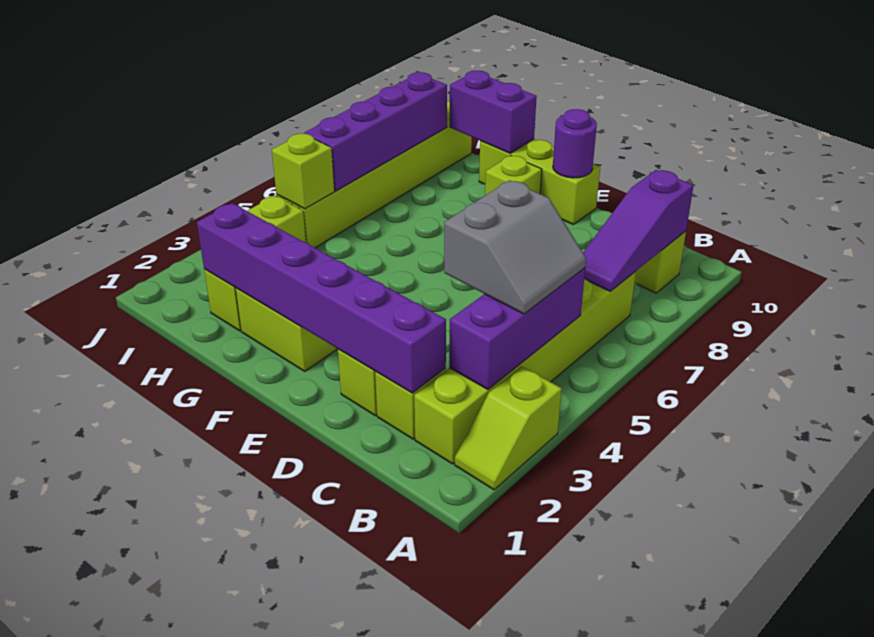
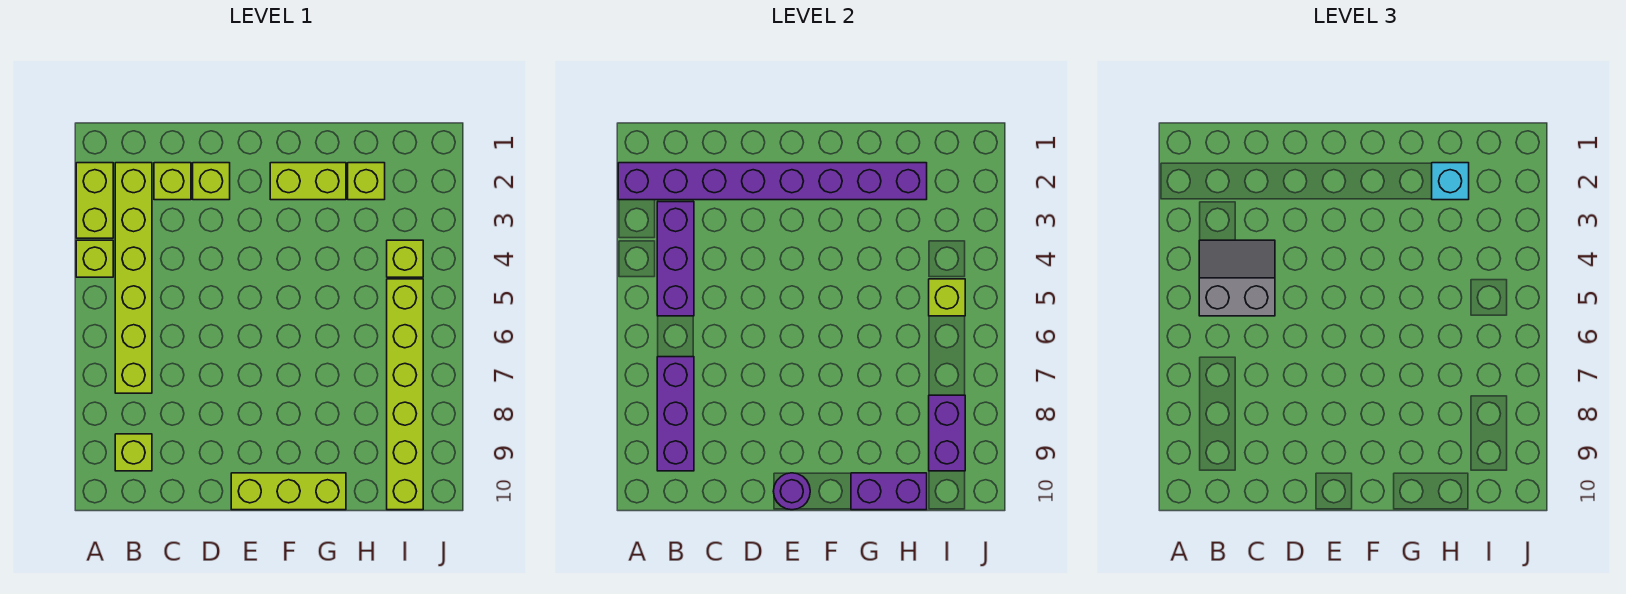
lime slope A2:A3 level 1 top 3 -> lime brick A2:A3 level 1
grey slope B4:C5 level 3 top C -> grey slope B4:C5 level 3 top 5
purple slope B7:B9 level 2 top 9 -> purple brick B7:B9 level 2
purple brick C2:H2 level 2 -> purple brick A2:H2 level 2
lime brick F9 level 1 -> lime brick A4 level 1
none -> cyan brick H2 level 3
purple brick I6:I9 level 2 -> purple brick I8:I9 level 2

